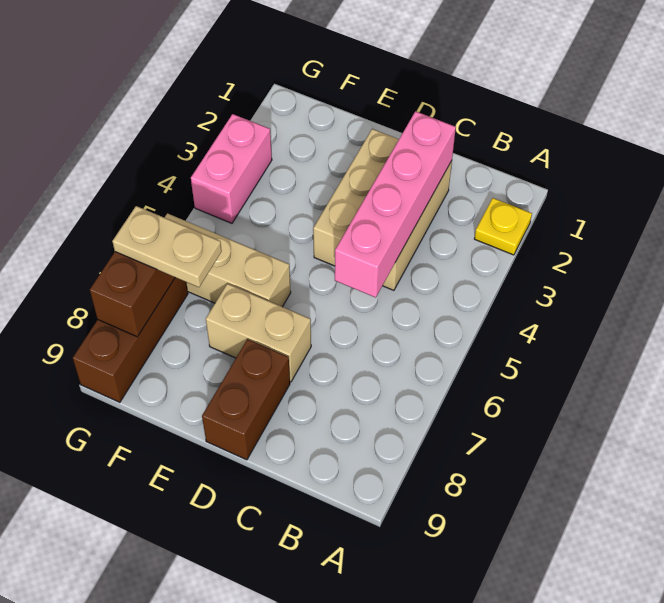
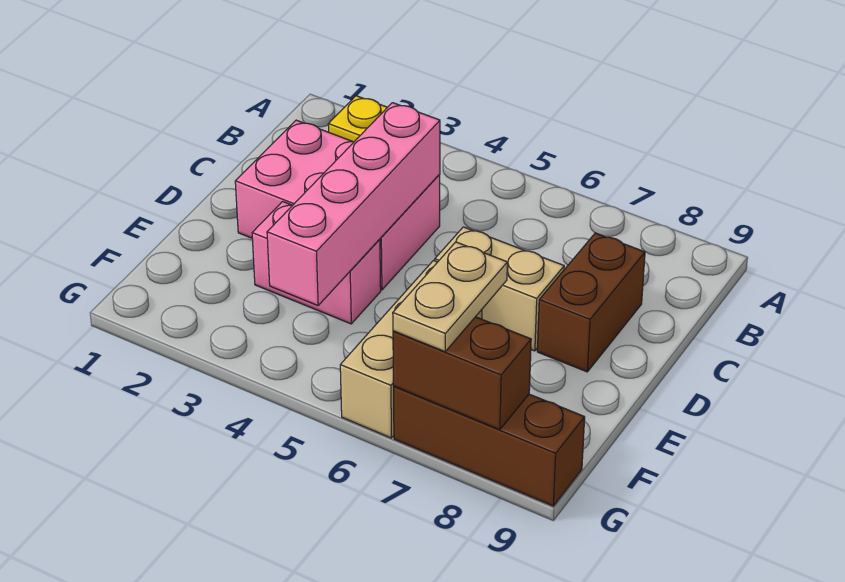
tan brick C2:D4 level 1 -> pink brick C2:D4 level 1
pink brick C2:C5 level 2 -> pink brick C4:F4 level 2
tan brick D7:E7 level 1 -> tan brick D6:D7 level 1
brown brick D8:D9 level 1 -> brown brick C8:D8 level 1
pink brick G3:G4 level 1 -> pink brick E3:E4 level 1

